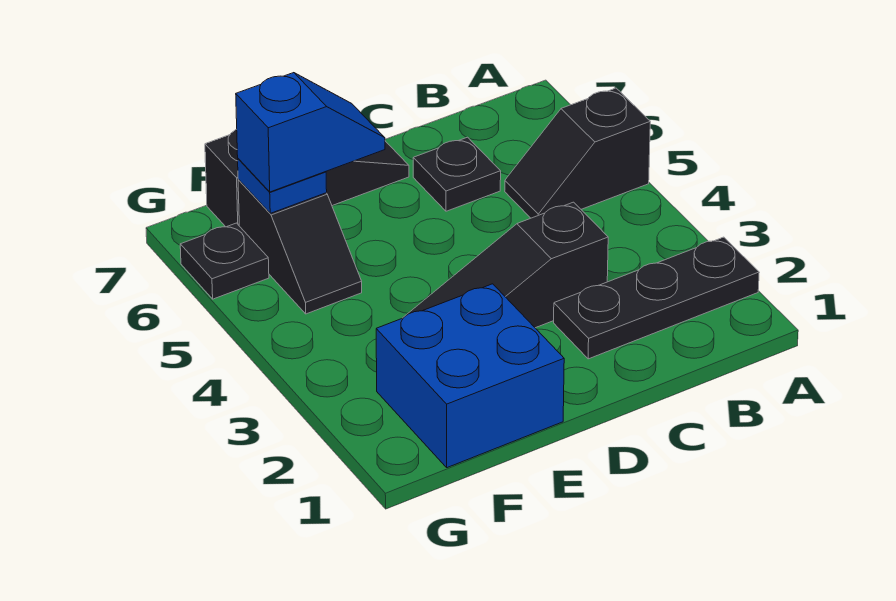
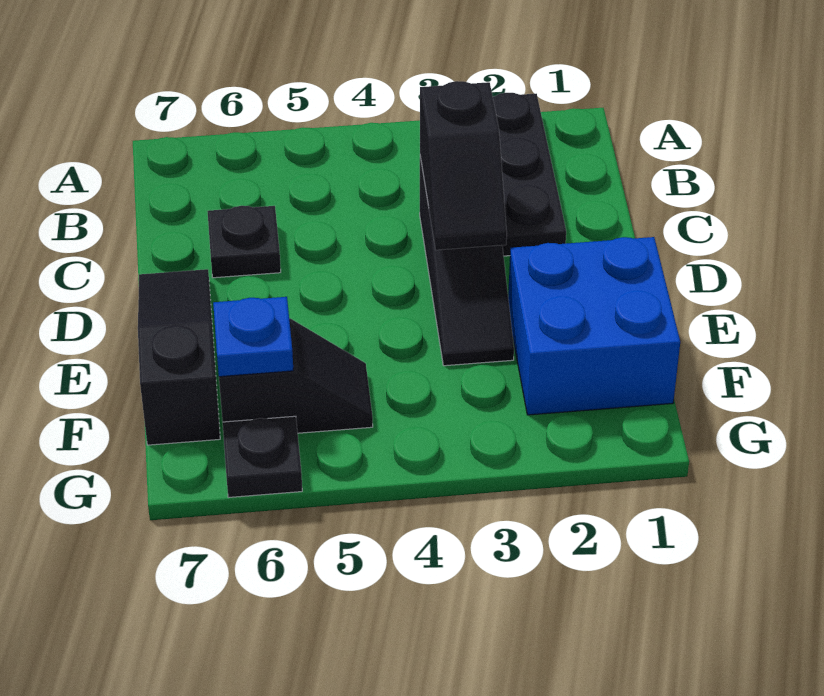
black slope A5:B5 level 1 top A -> black slope C3:D3 level 2 top C
blue slope E6:F6 level 3 top F -> none

